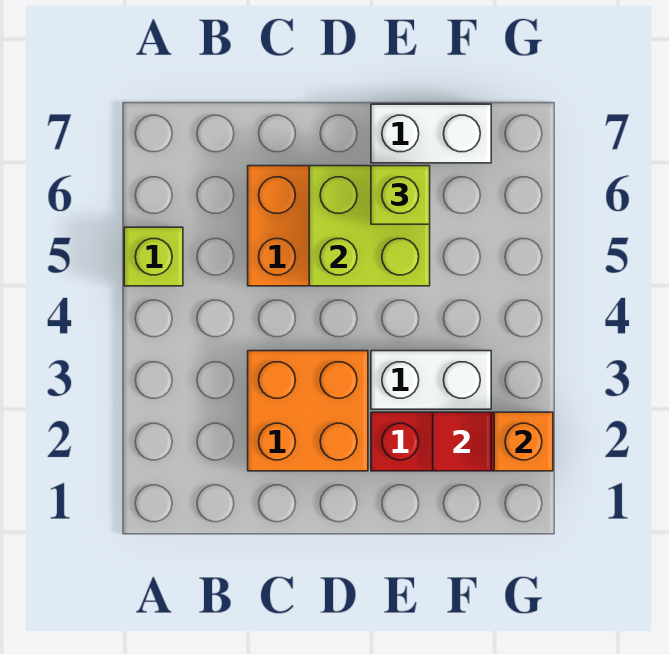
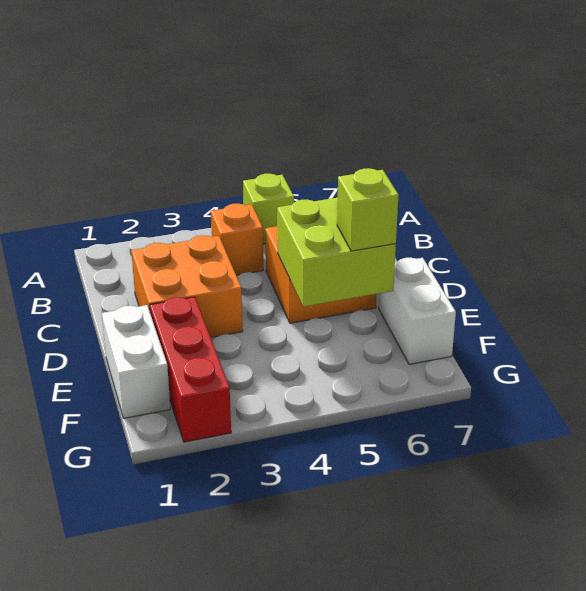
white brick E3:F3 level 1 -> white brick E1:F1 level 1
red tile F2 level 2 -> none
orange brick G2 level 2 -> orange brick B4 level 1

